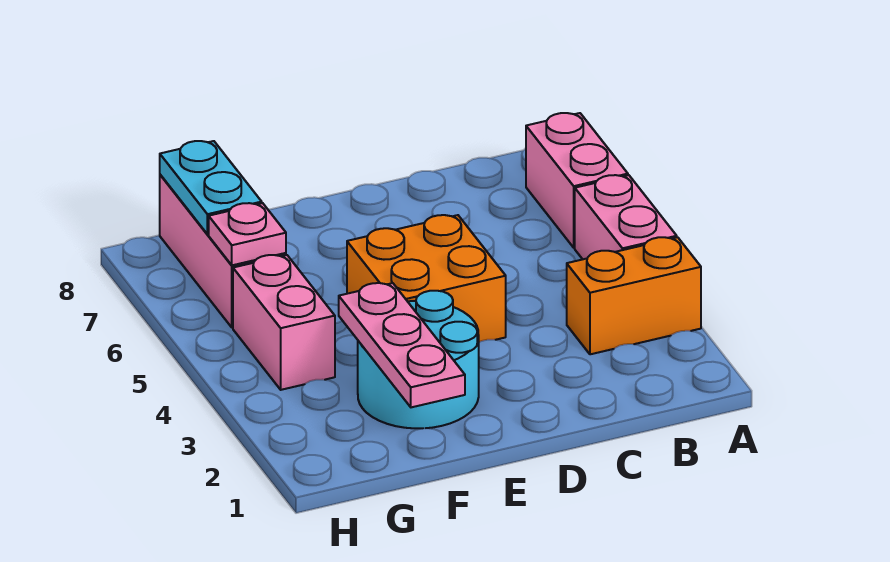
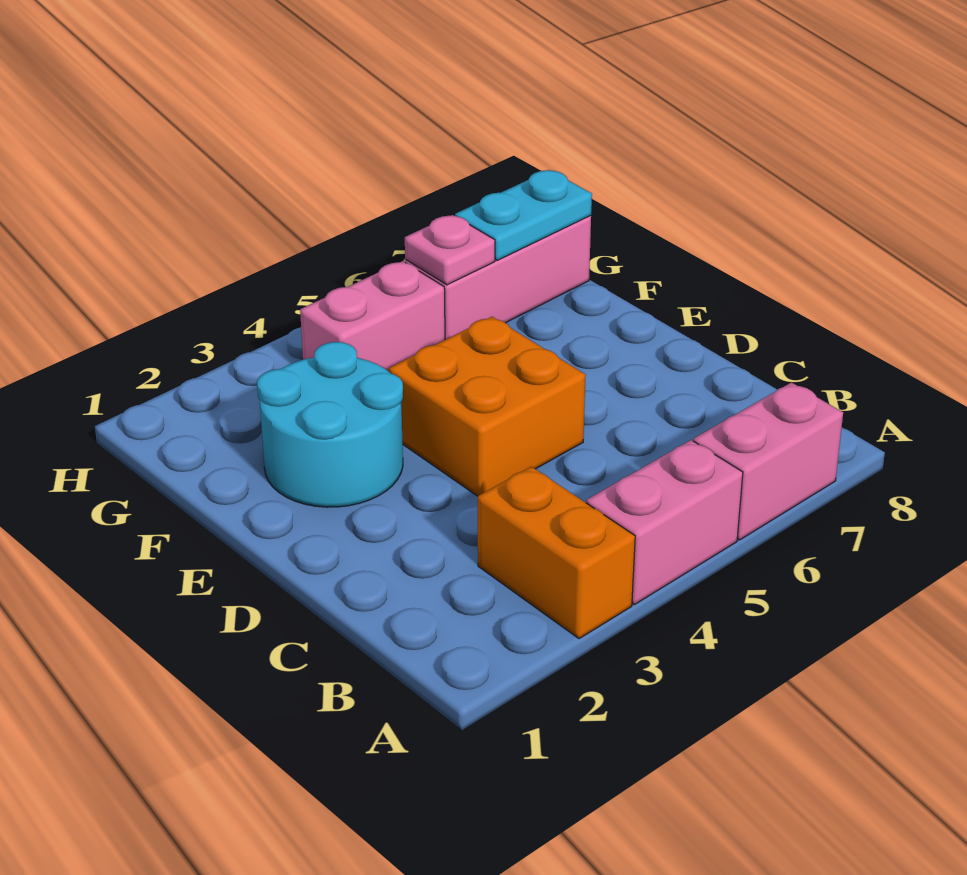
pink plate F1:F3 level 2 -> none

